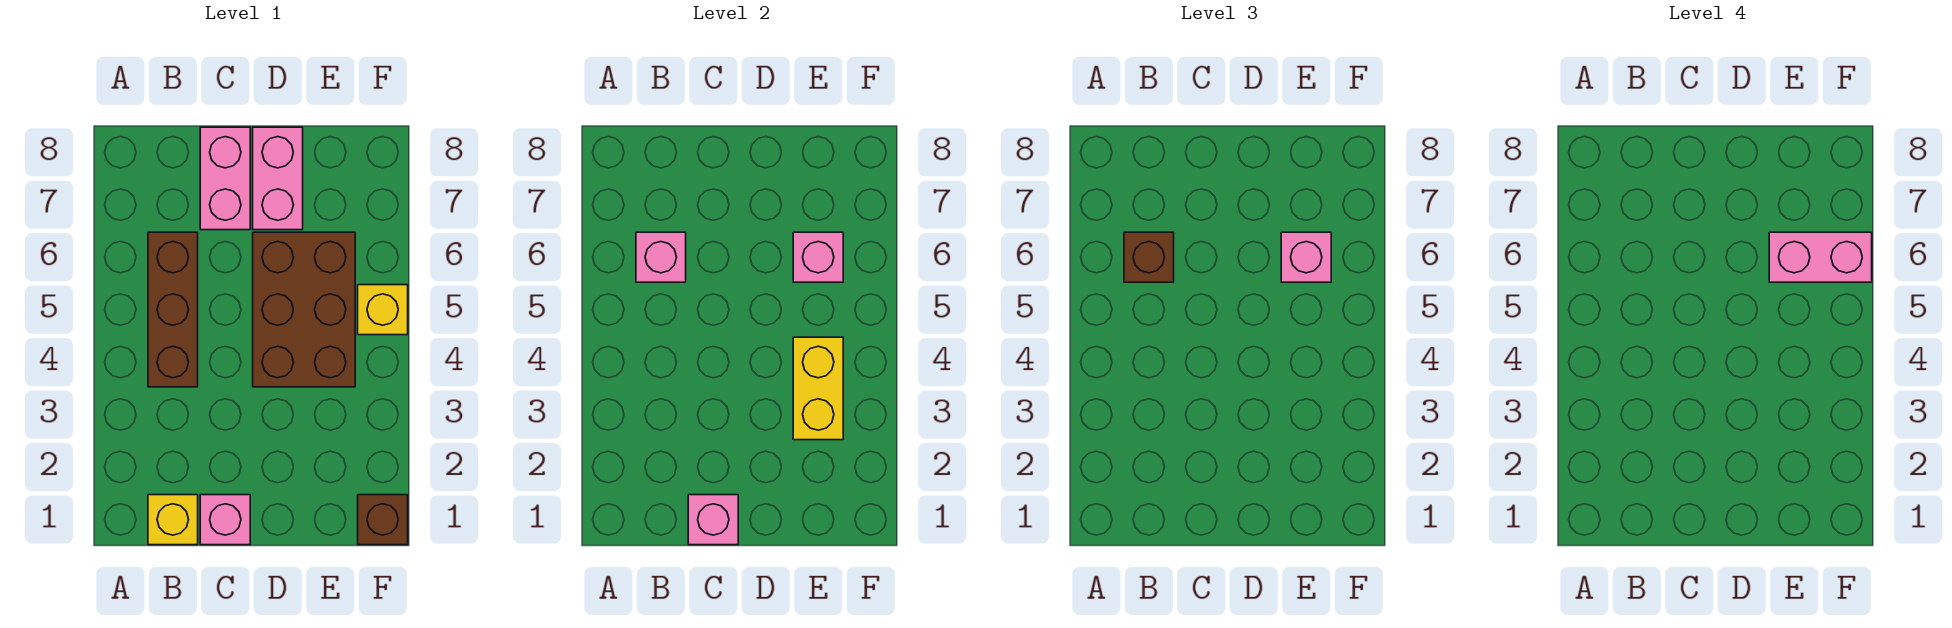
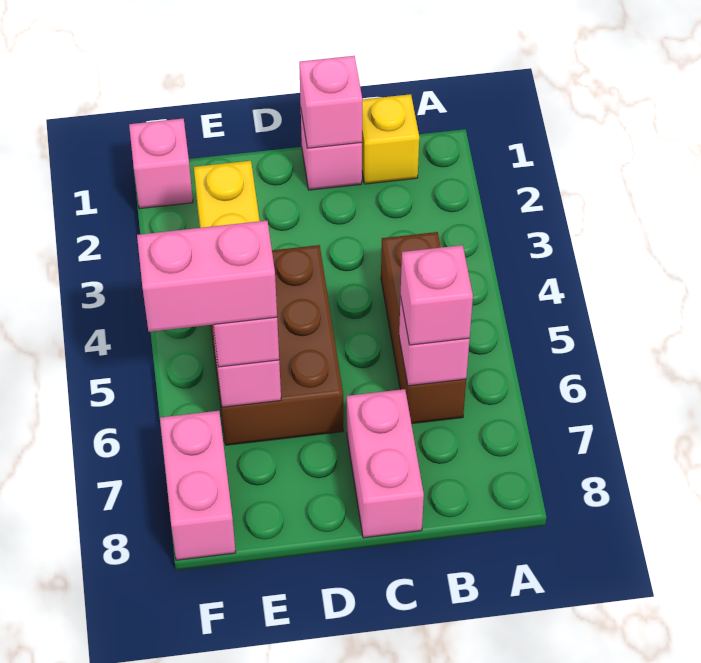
brown brick B6 level 3 -> pink brick B6 level 3
pink brick D7:D8 level 1 -> pink brick F7:F8 level 1
brown brick F1 level 1 -> pink brick F1 level 1
yellow brick F5 level 1 -> none

